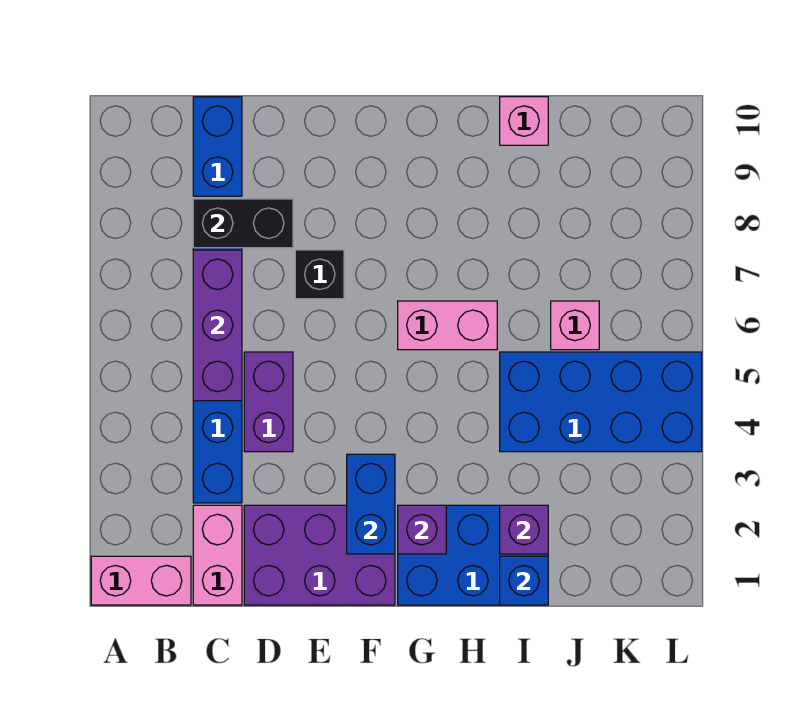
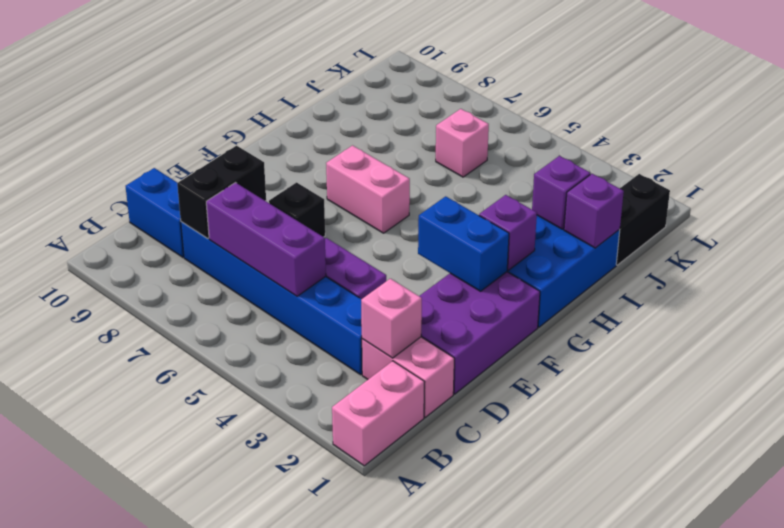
pink brick G6:H6 level 1 -> pink brick G6:G7 level 1
blue brick I1 level 2 -> purple brick I1 level 2
blue brick I4:L5 level 1 -> none
pink brick I10 level 1 -> pink brick C2 level 2
none -> black brick J1:K1 level 1

